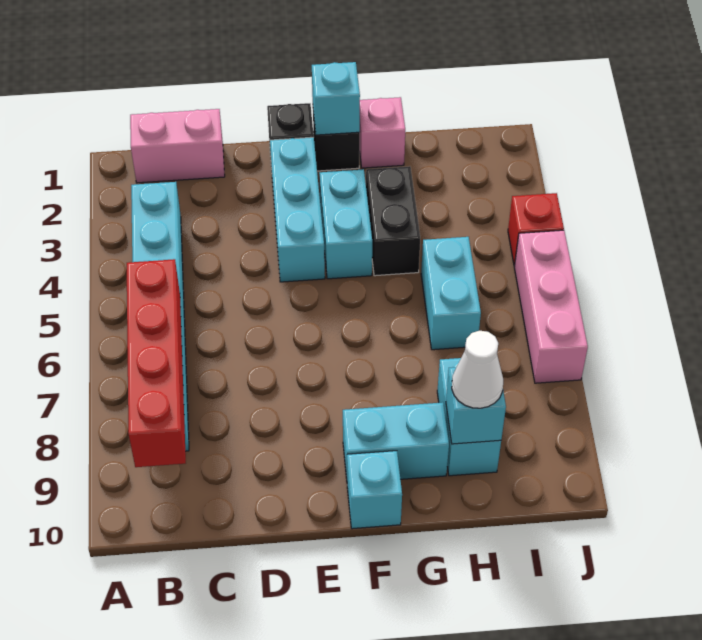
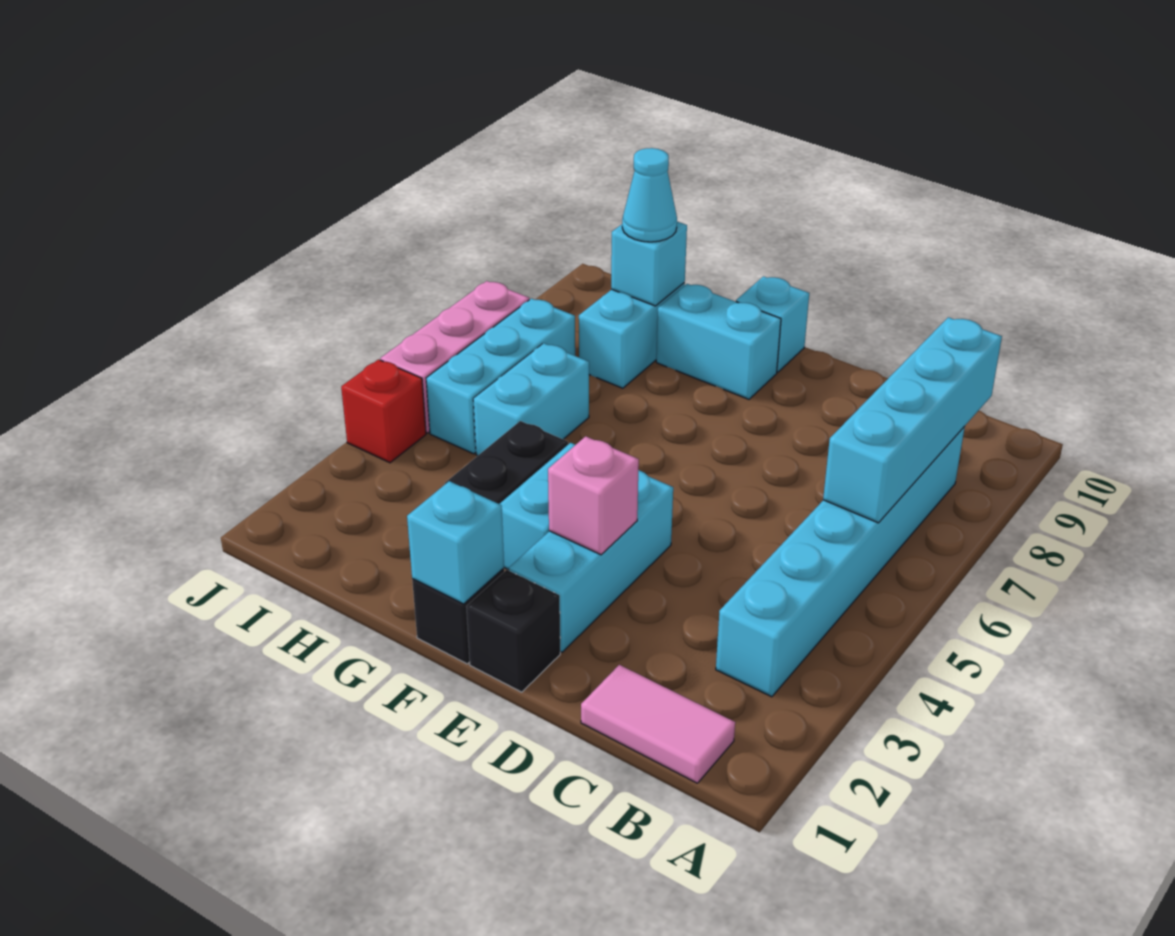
pink brick B1:C1 level 1 -> pink tile B1:C1 level 1
red brick B6:B9 level 2 -> cyan brick B6:B9 level 2
pink brick G1 level 1 -> pink brick E3 level 2
white cone H9 level 3 -> cyan cone H9 level 3
none -> cyan brick I5:I7 level 1

